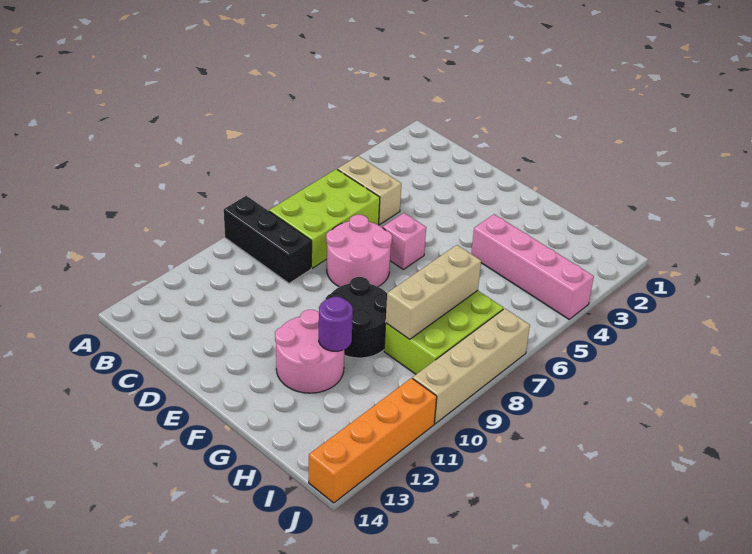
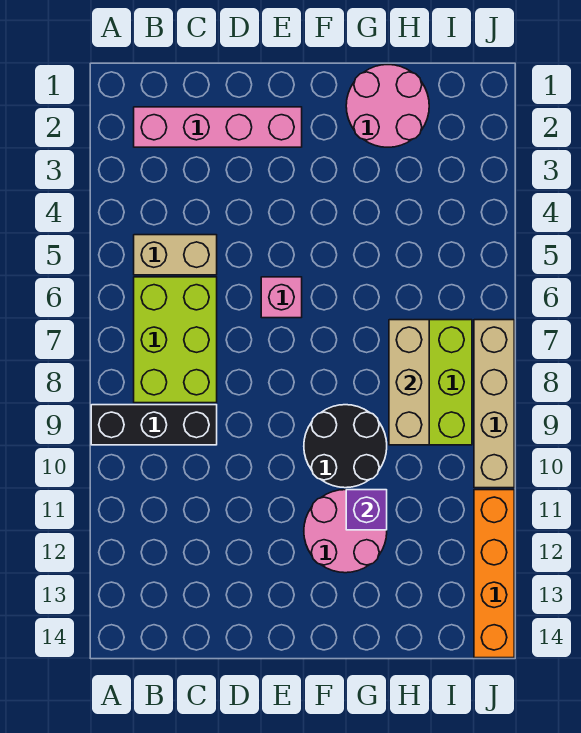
pink round brick D7:E8 level 1 -> pink round brick G1:H2 level 1
pink brick G4:J4 level 1 -> pink brick B2:E2 level 1
purple round brick G11 level 2 -> purple brick G11 level 2

